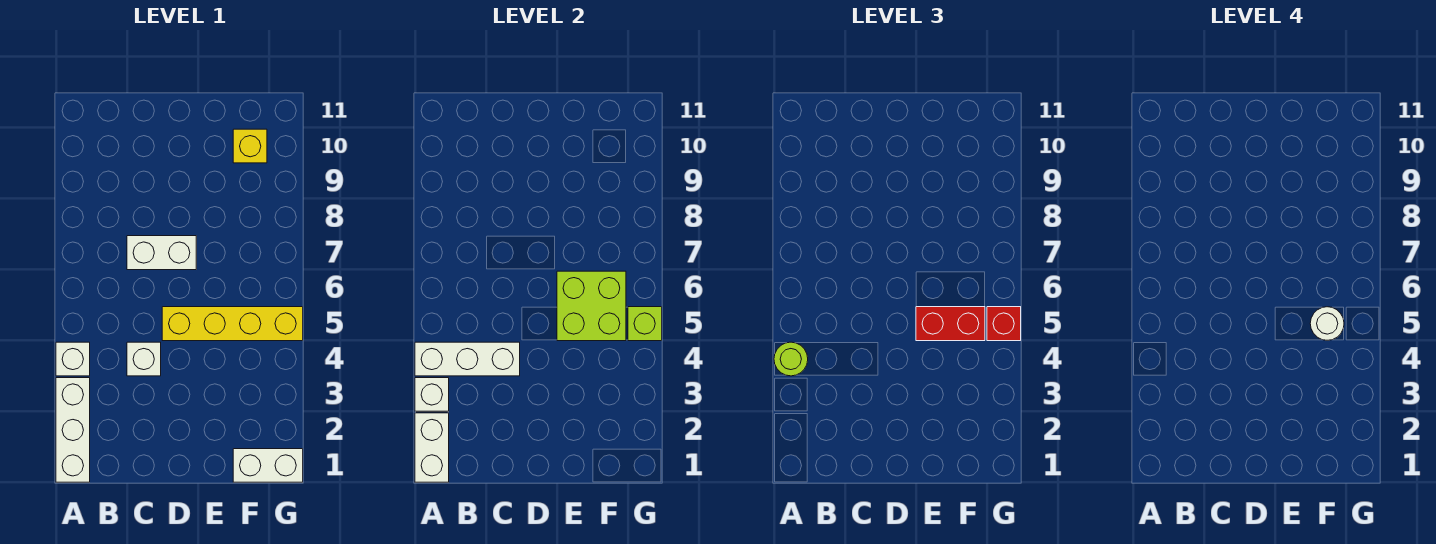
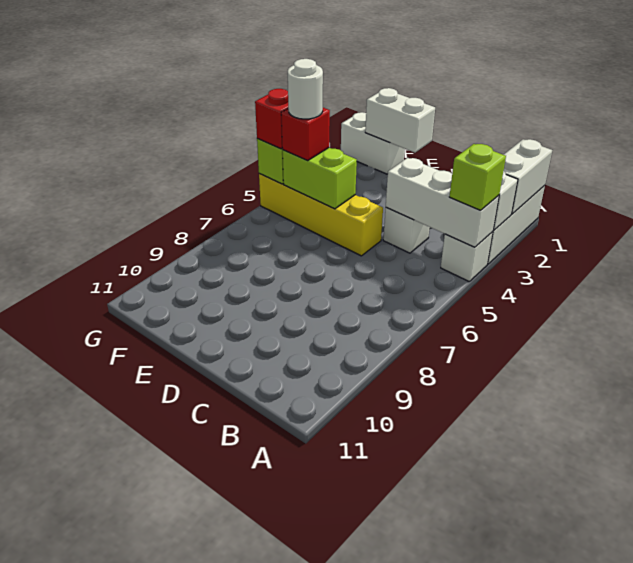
lime round brick A4 level 3 -> lime brick A4 level 3
white brick C7:D7 level 1 -> white brick E1:F1 level 2
lime brick E5:F6 level 2 -> lime brick E5:F5 level 2
red brick E5:F5 level 3 -> red brick F5 level 3
yellow brick F10 level 1 -> none

